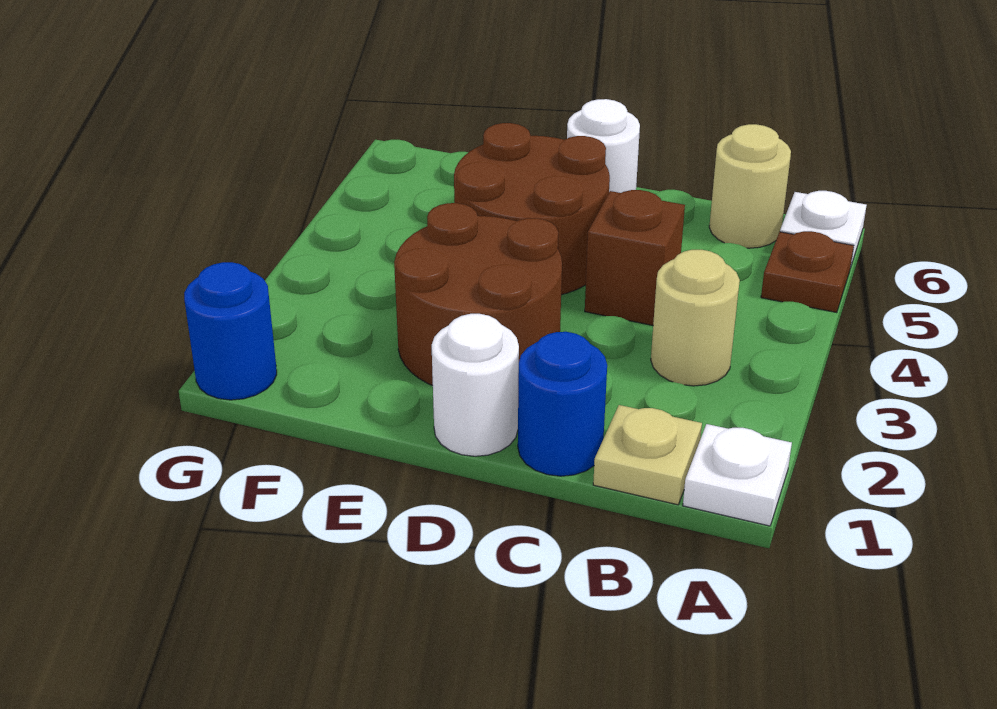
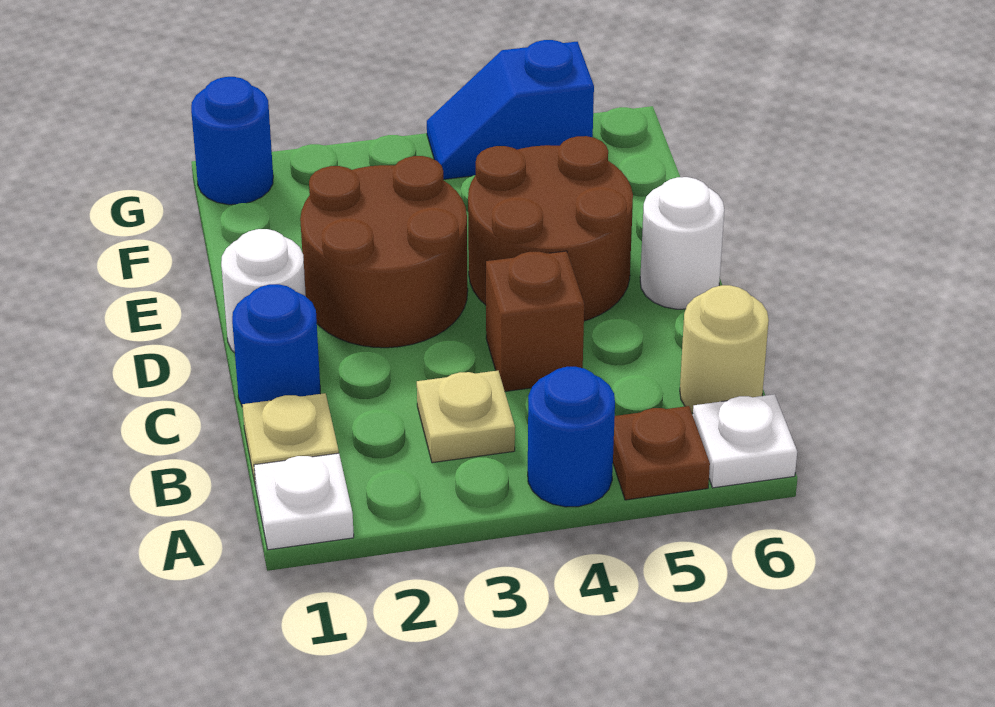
none -> blue round brick A4 level 1
tan round brick B3 level 1 -> tan plate B3 level 1
none -> blue slope G4:G5 level 1 top 5

